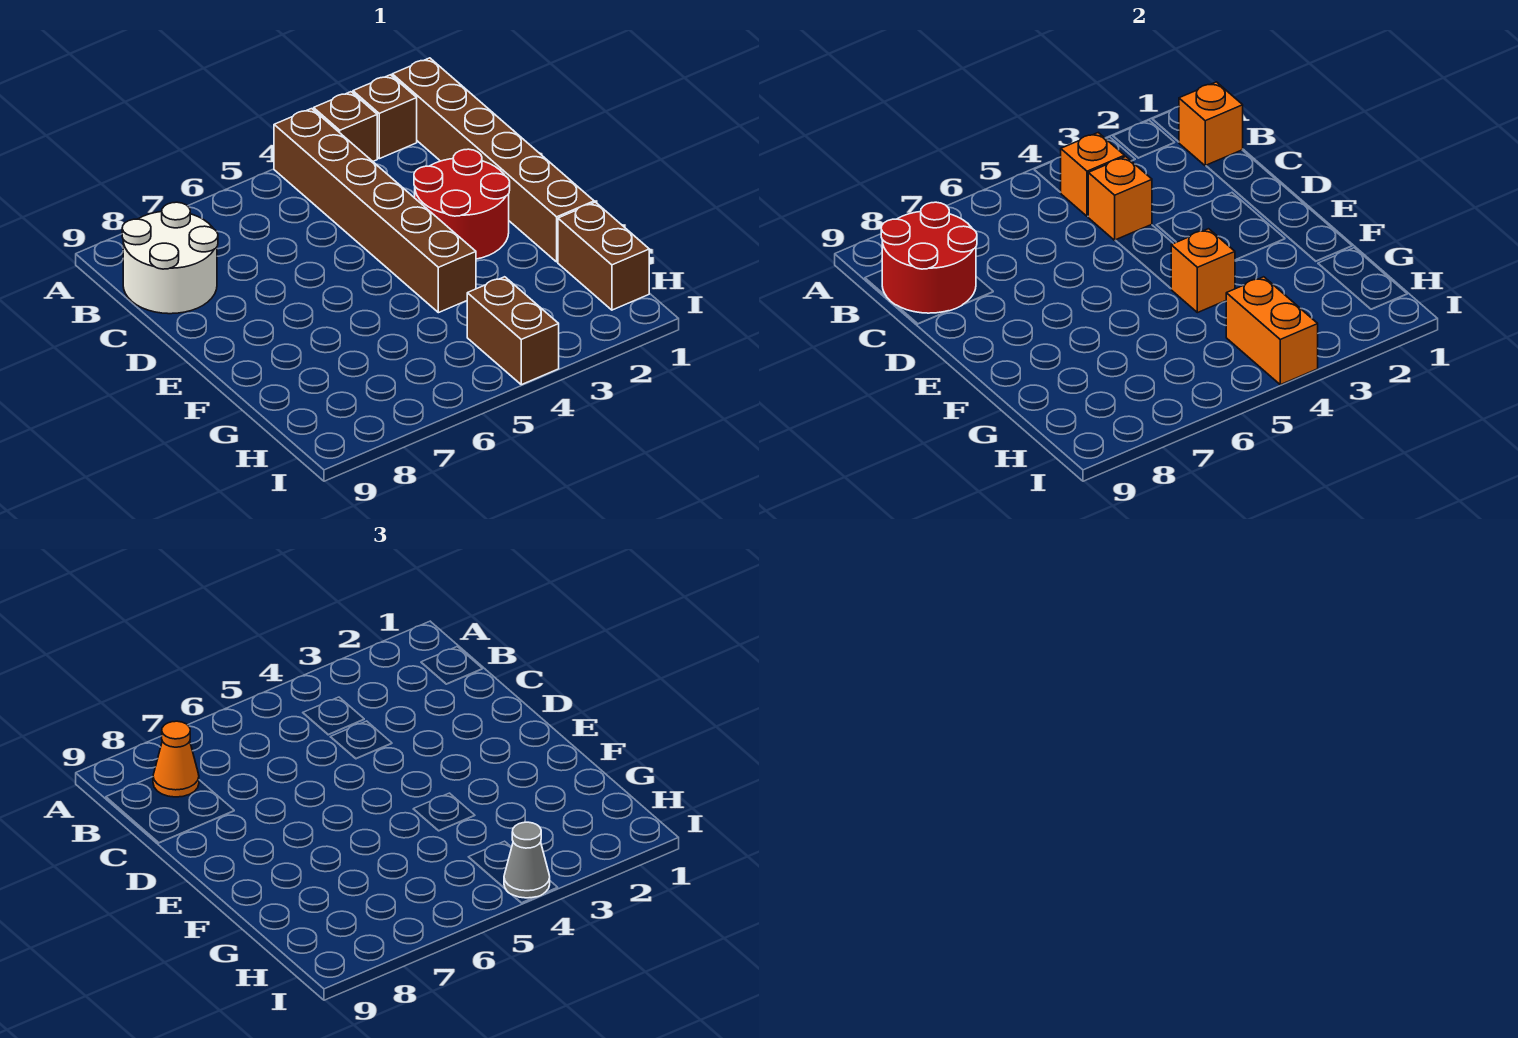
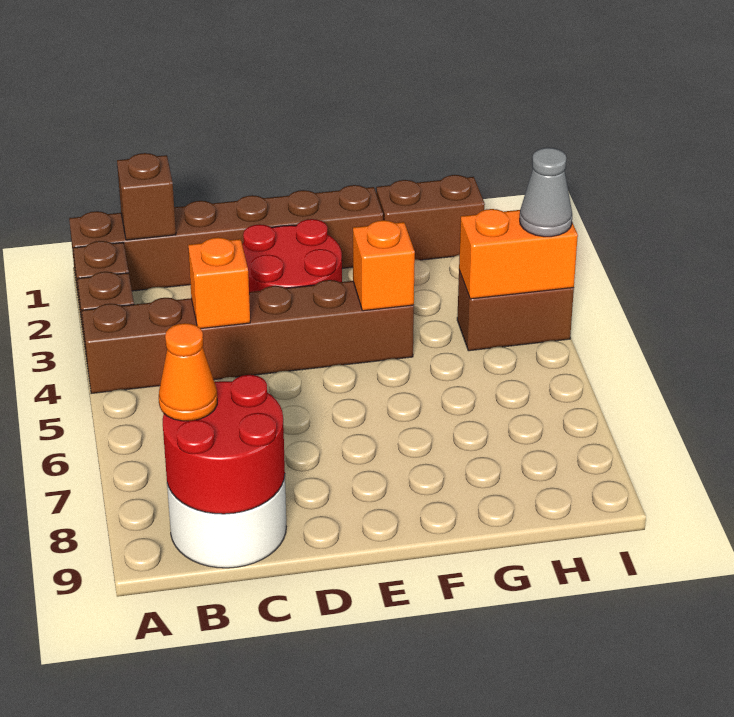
orange brick B1 level 2 -> brown brick B1 level 2
orange brick B4 level 2 -> none

